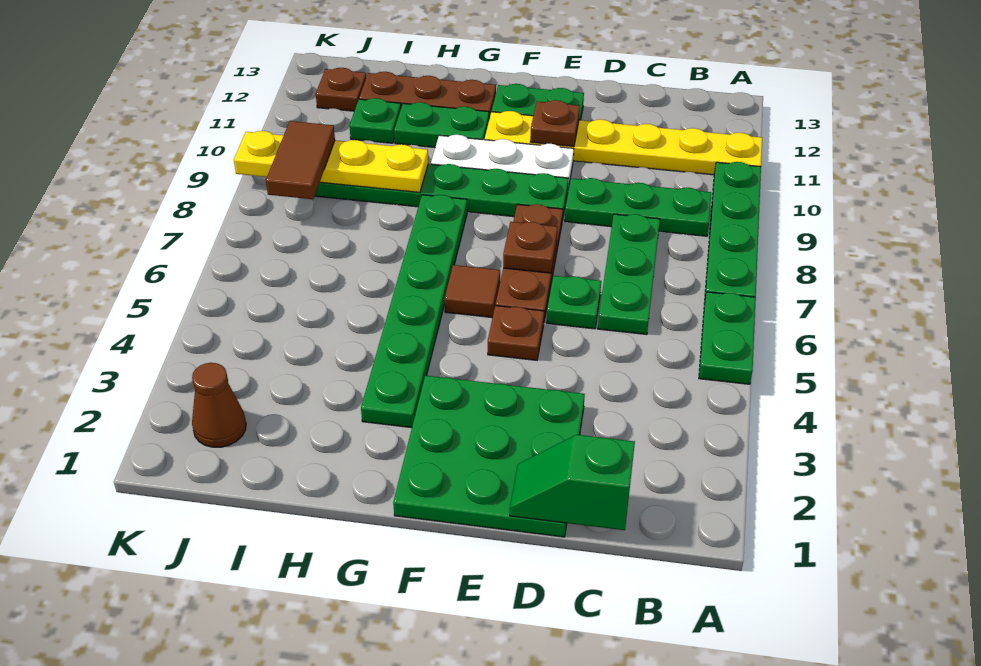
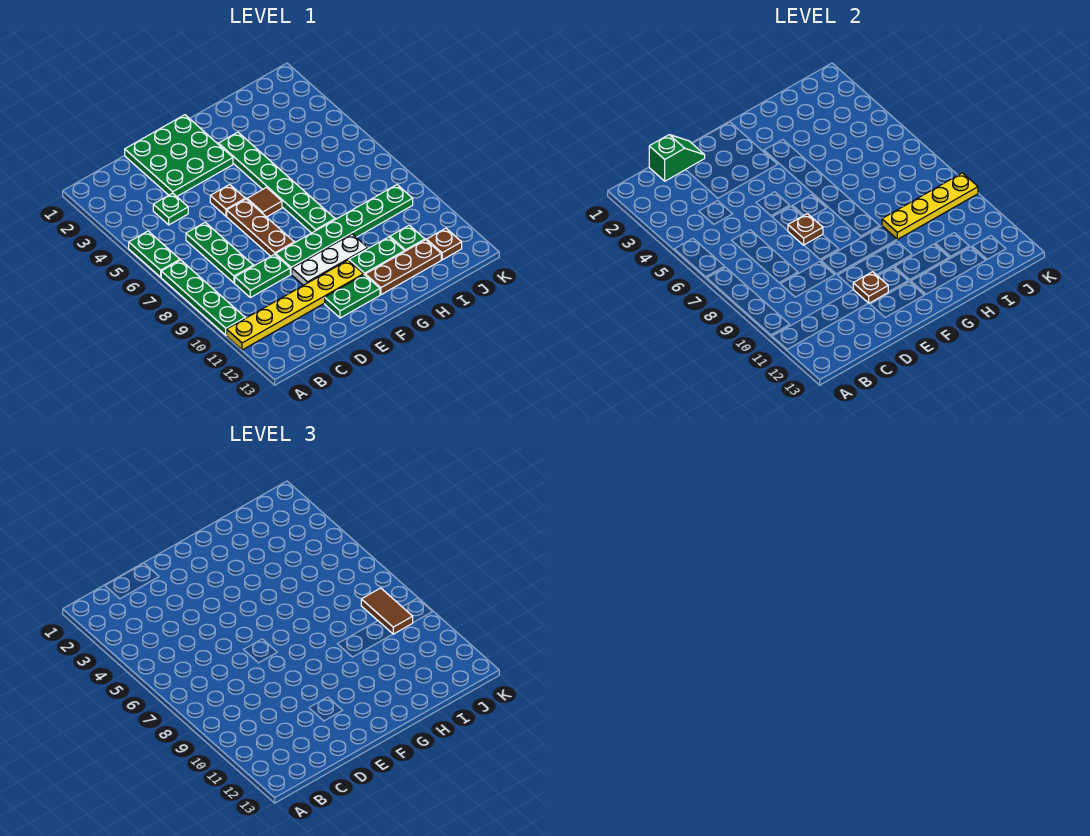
green plate B9:D9 level 1 -> green plate C9:D9 level 1
green plate D6 level 1 -> green plate C4 level 1
brown cone J2 level 1 -> none

